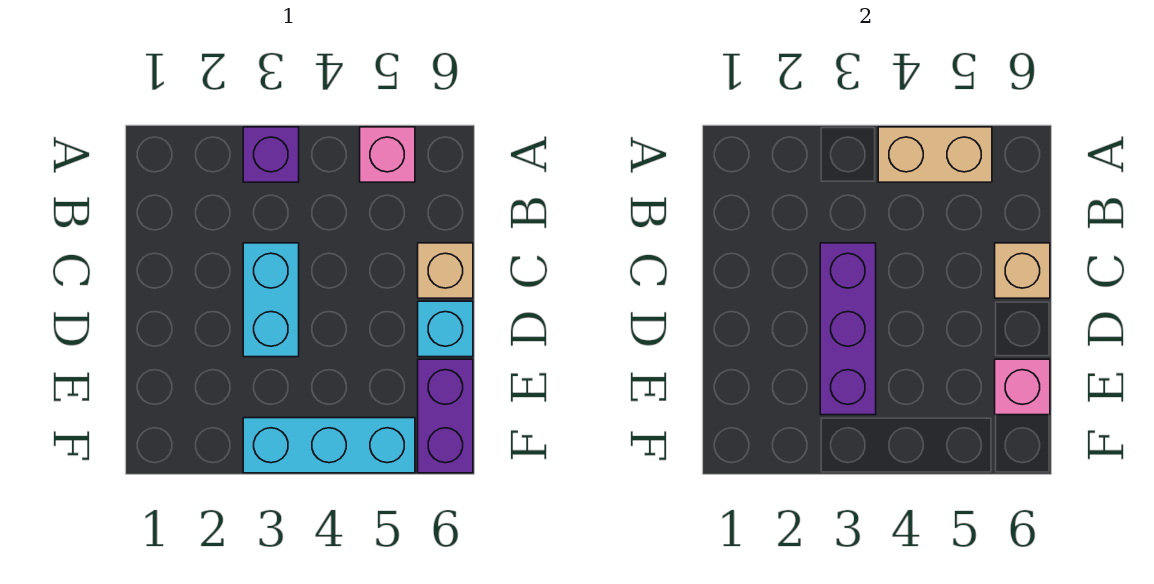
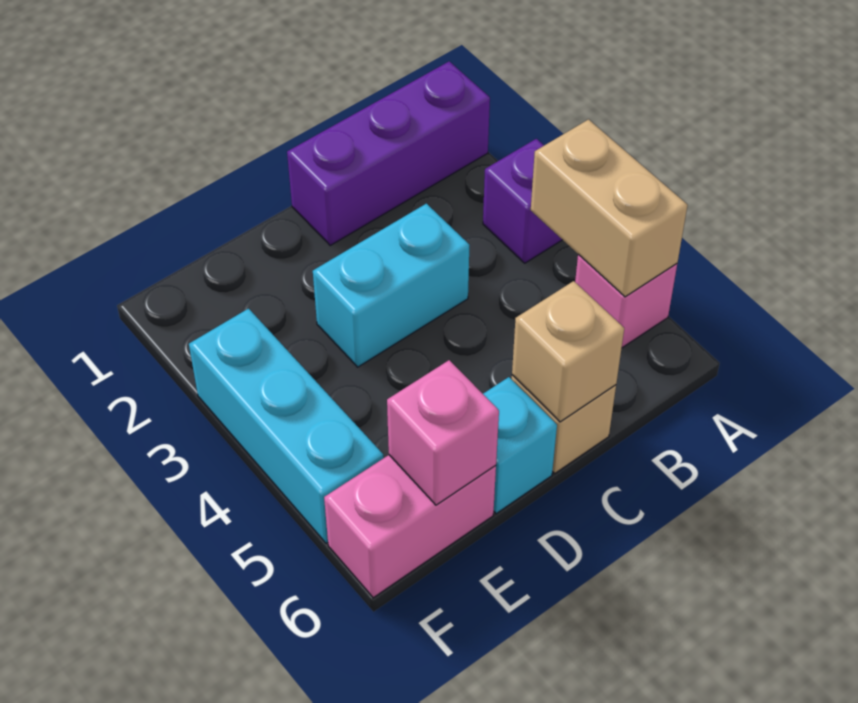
purple brick C3:E3 level 2 -> purple brick A1:C1 level 1
purple brick E6:F6 level 1 -> pink brick E6:F6 level 1

